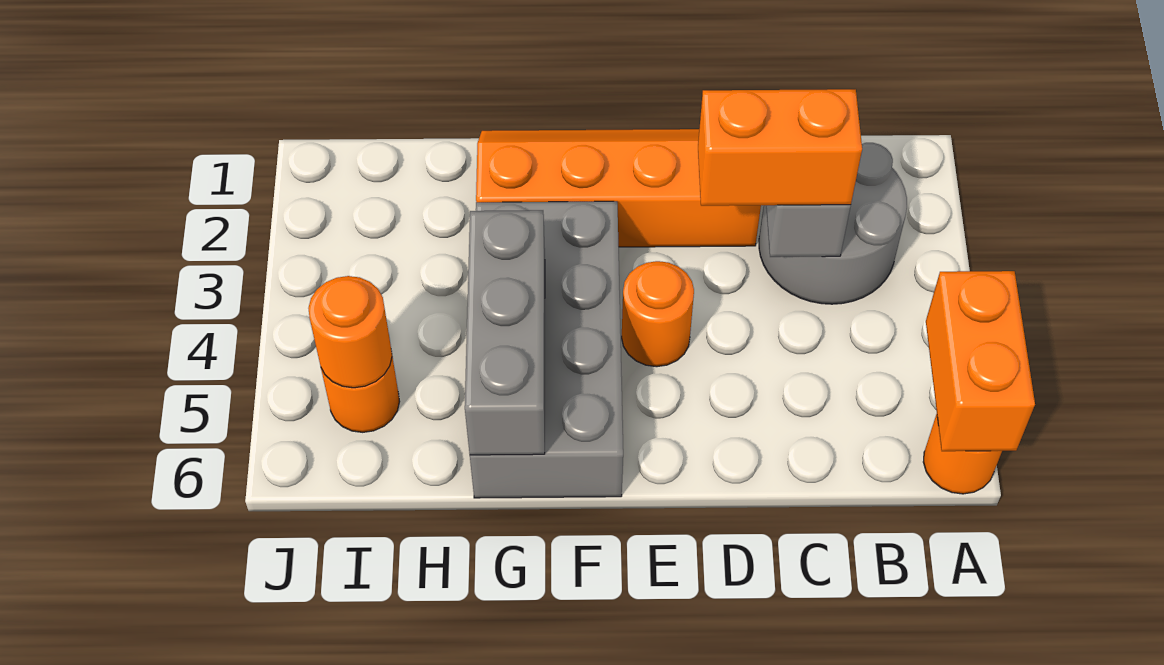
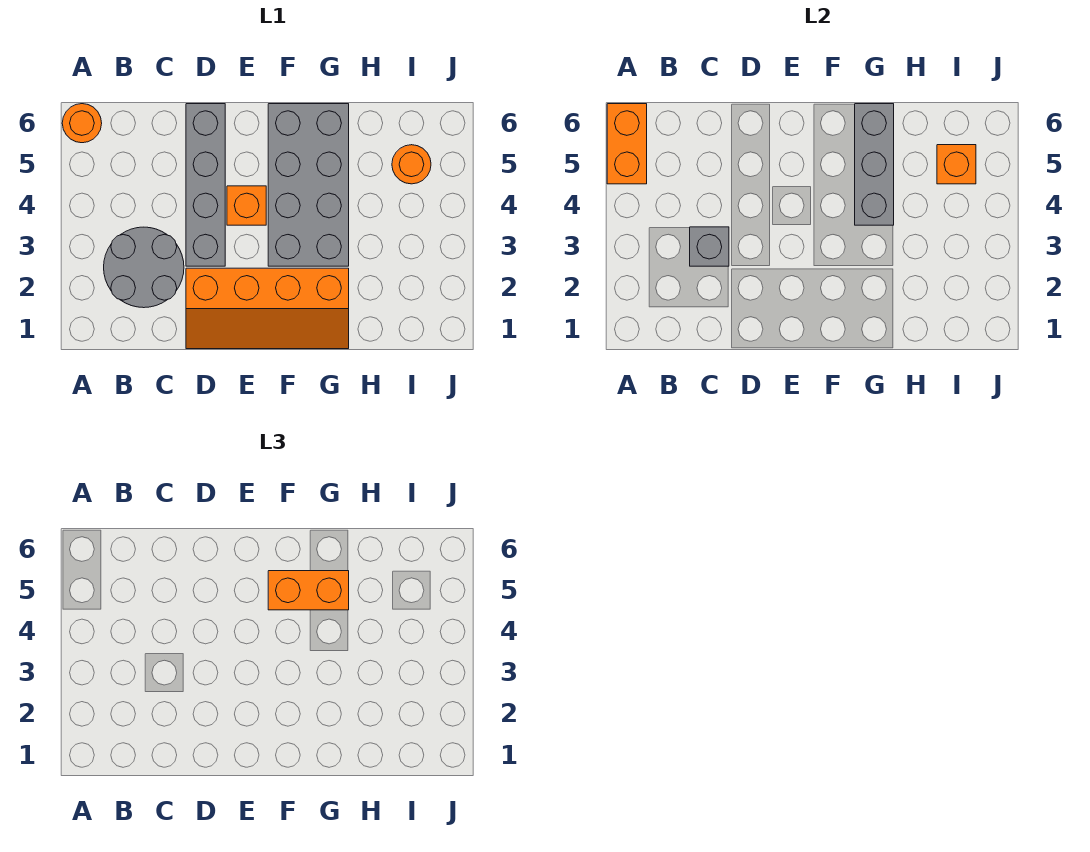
orange brick C3:D3 level 3 -> orange brick F5:G5 level 3
none -> grey brick D3:D6 level 1
orange round brick E4 level 1 -> orange brick E4 level 1
orange round brick I5 level 2 -> orange brick I5 level 2

